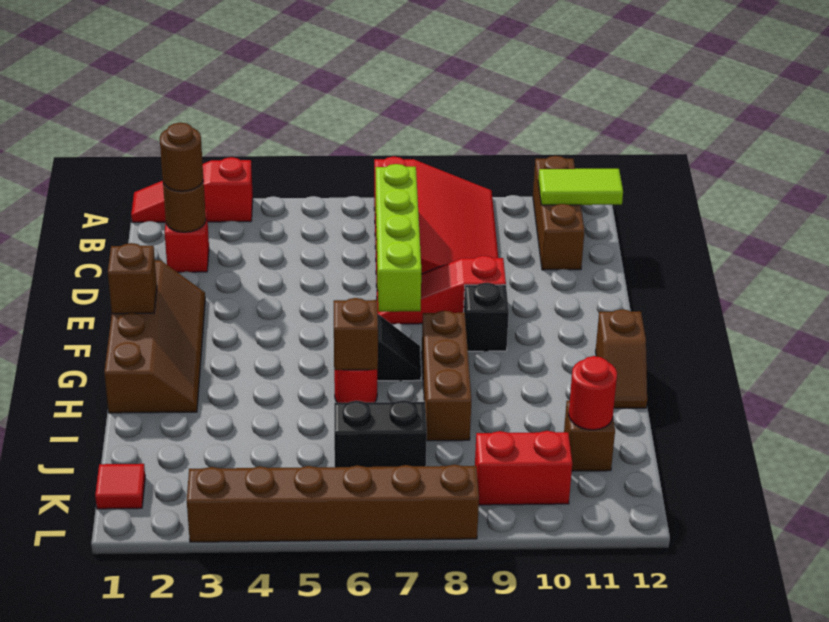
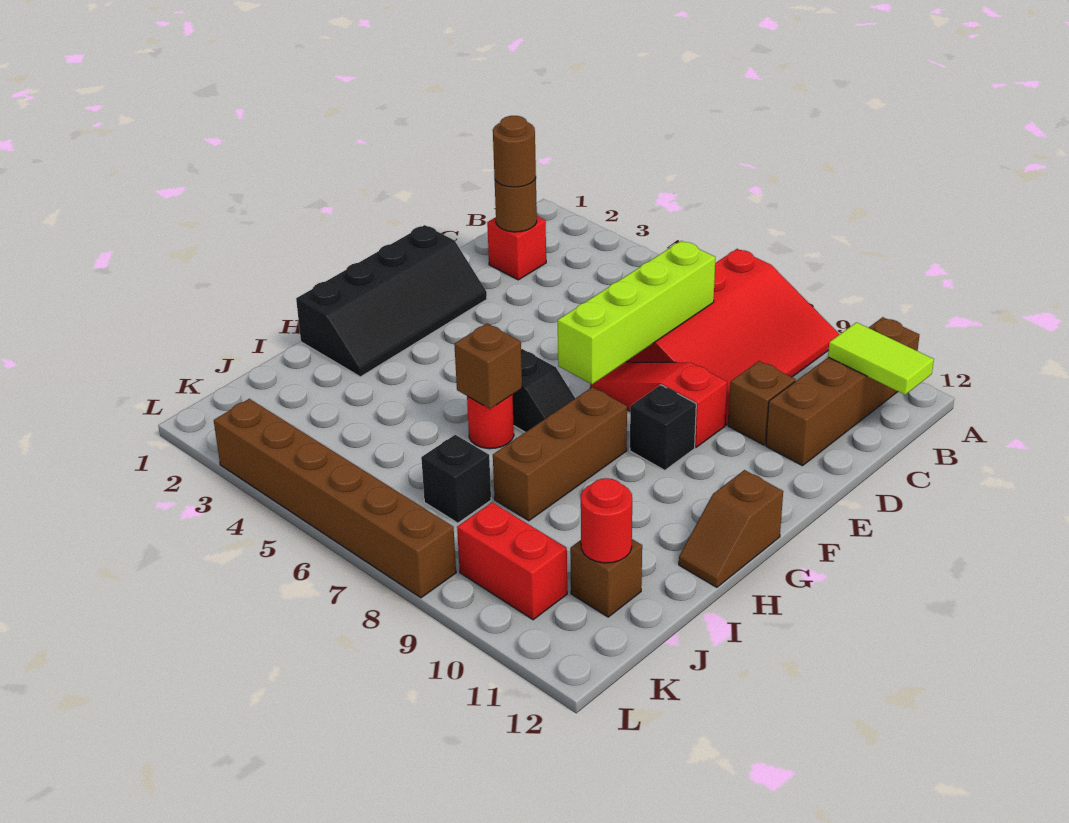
red slope A1:A3 level 1 top 3 -> none
brown brick A11:C11 level 1 -> brown brick A11:D11 level 1
brown slope E1:H2 level 1 top 1 -> black slope E1:H2 level 1 top 1
brown brick F1 level 2 -> brown brick D10 level 1
black brick J6:J7 level 1 -> black brick J7 level 1
red tile K1 level 1 -> none

